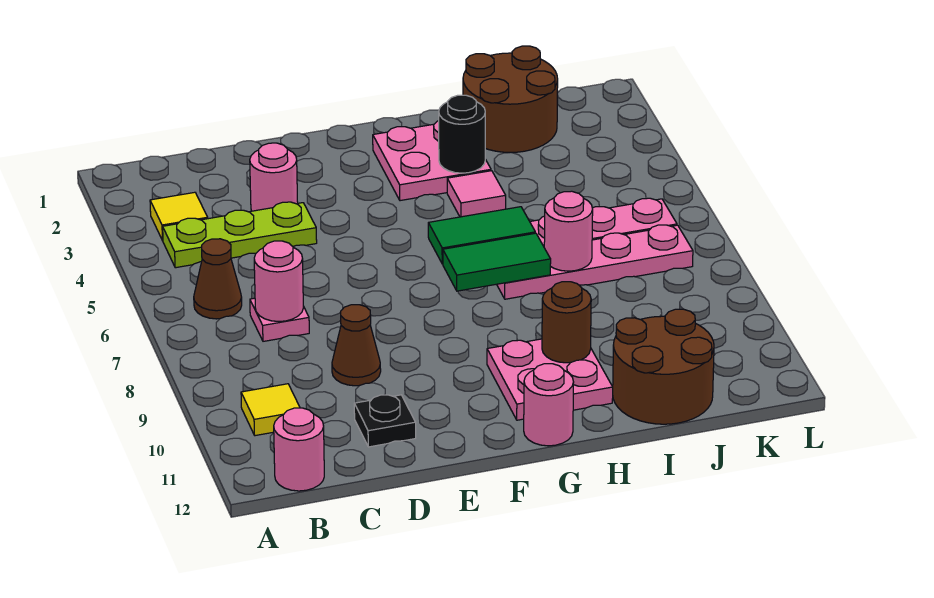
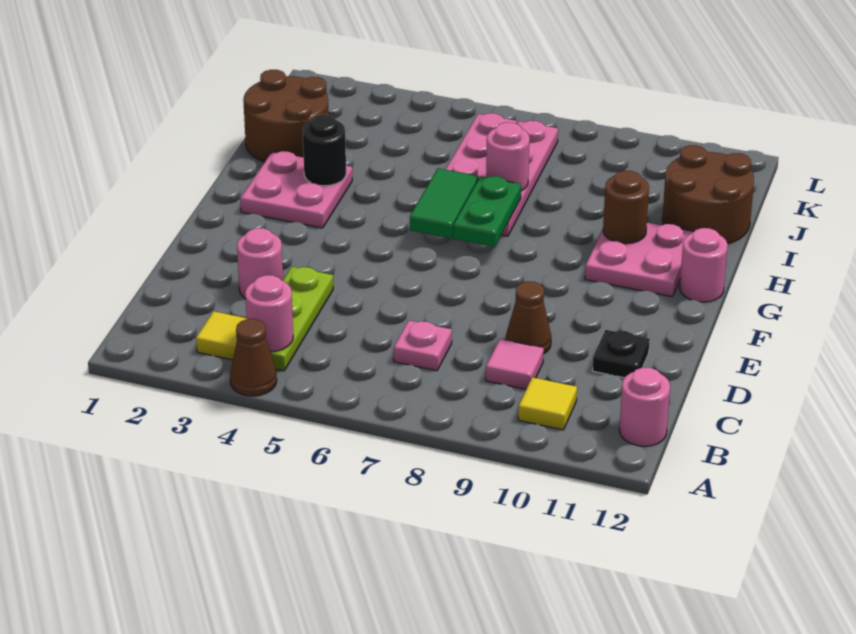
brown cone B6 level 1 -> brown cone A4 level 1
pink round brick C7 level 2 -> pink round brick B4 level 2
green tile G7:H7 level 2 -> green plate G7:H7 level 2
pink tile H4 level 1 -> pink tile C9 level 1

